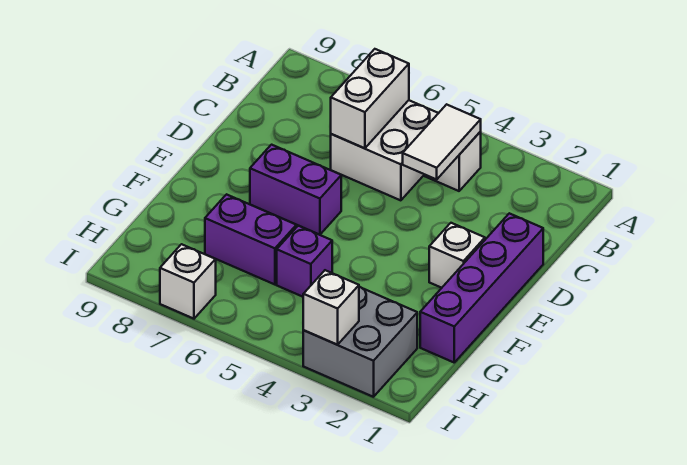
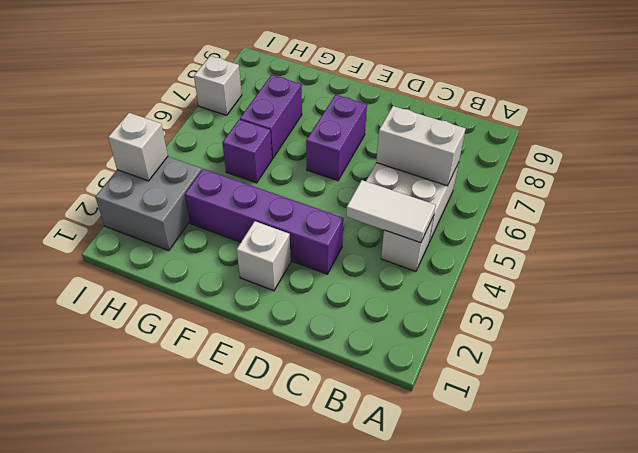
purple brick D1:G1 level 1 -> purple brick D3:G3 level 1

